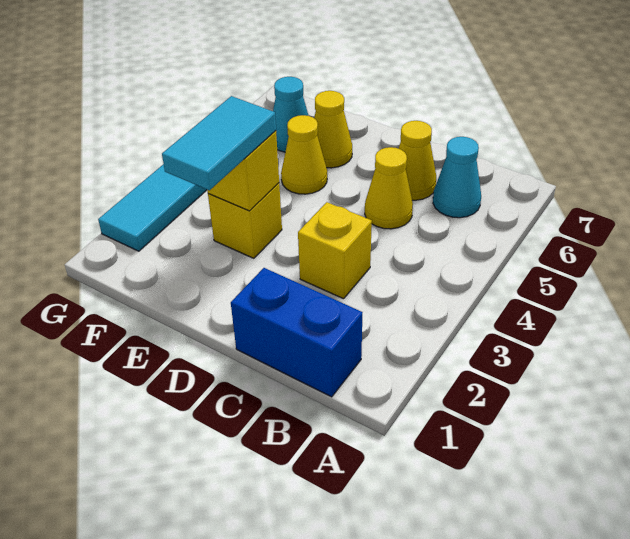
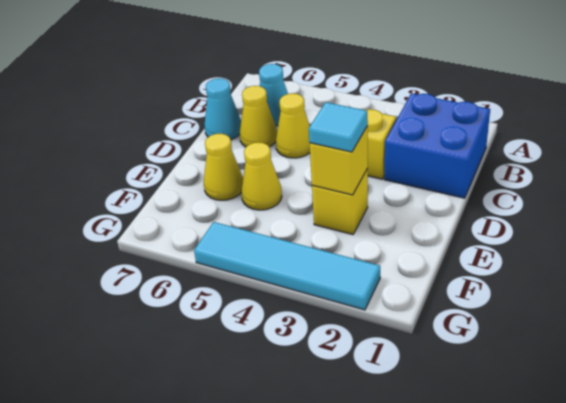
blue brick B1:C1 level 1 -> blue brick B1:C2 level 1
cyan tile E2:E3 level 3 -> cyan tile E3 level 3
cyan cone F6 level 1 -> cyan cone C7 level 1

